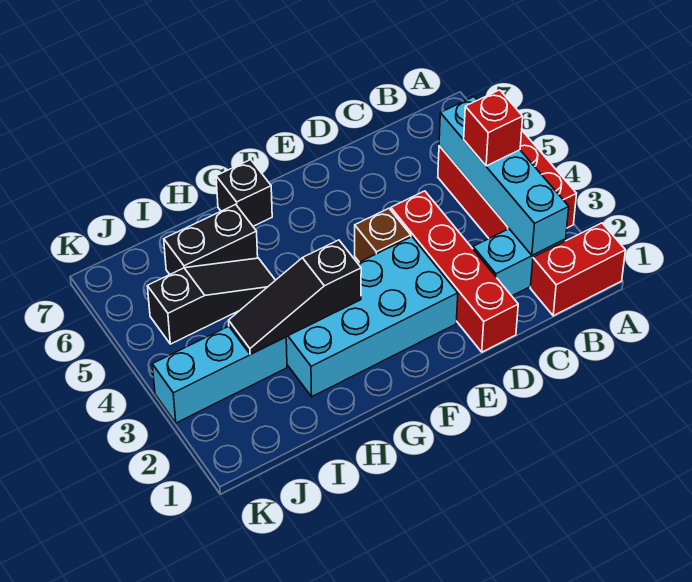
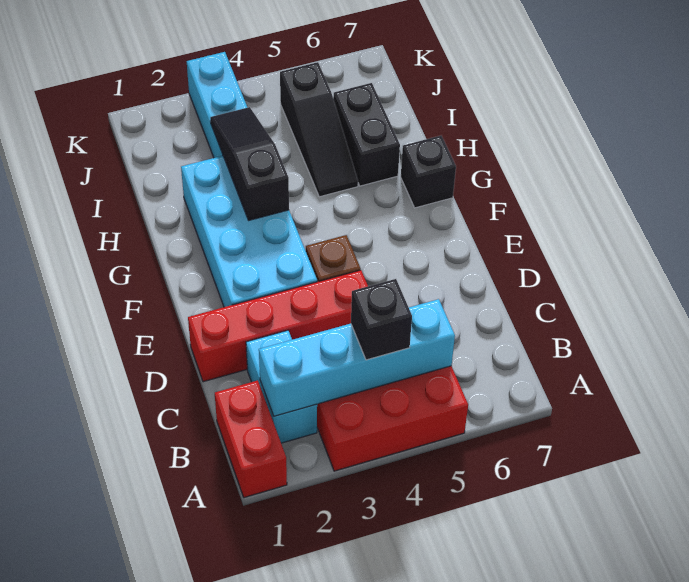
red brick B4 level 3 -> black brick B4 level 3

